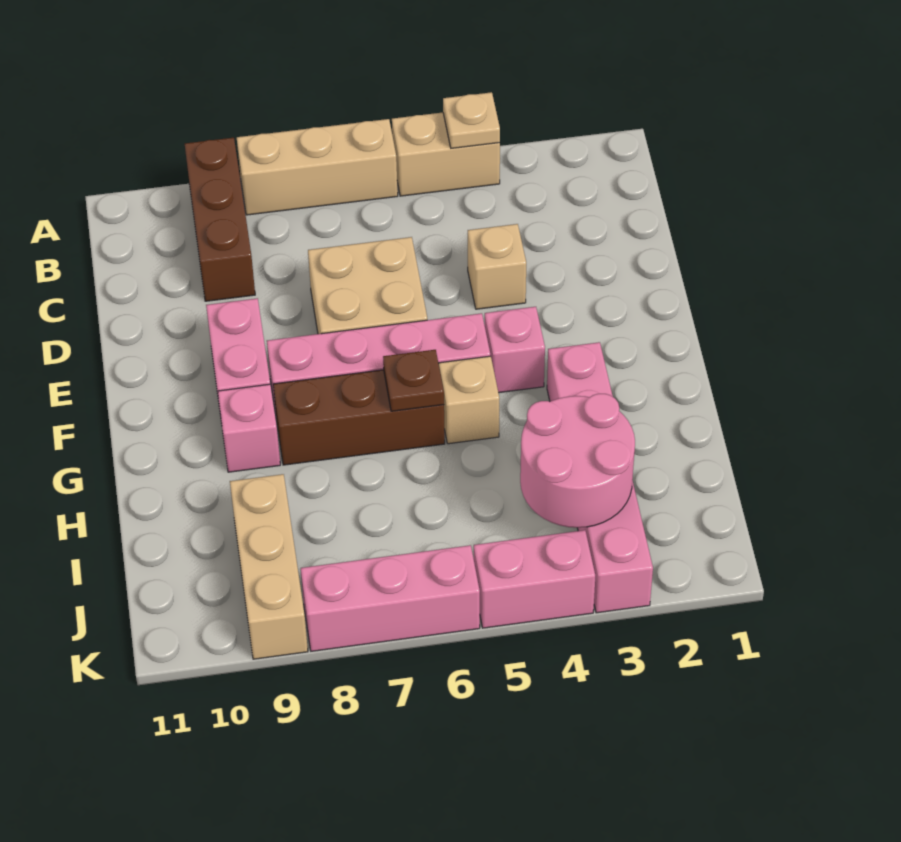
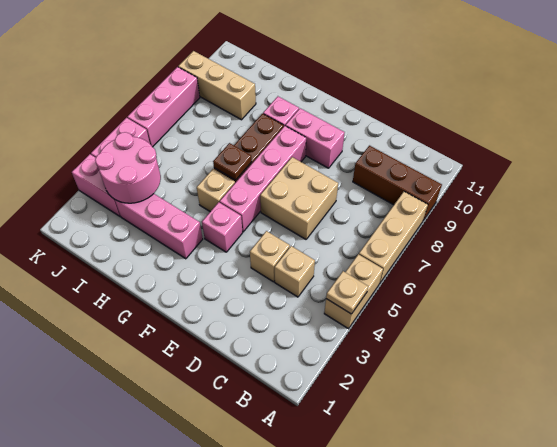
none -> tan brick C4 level 1

